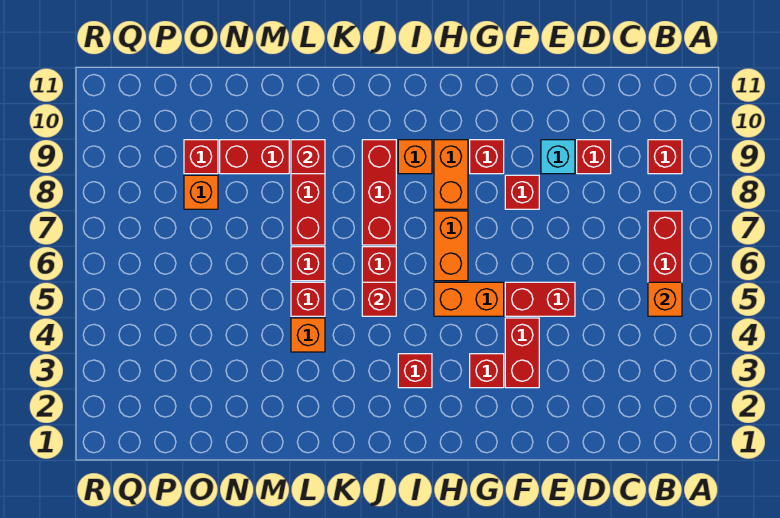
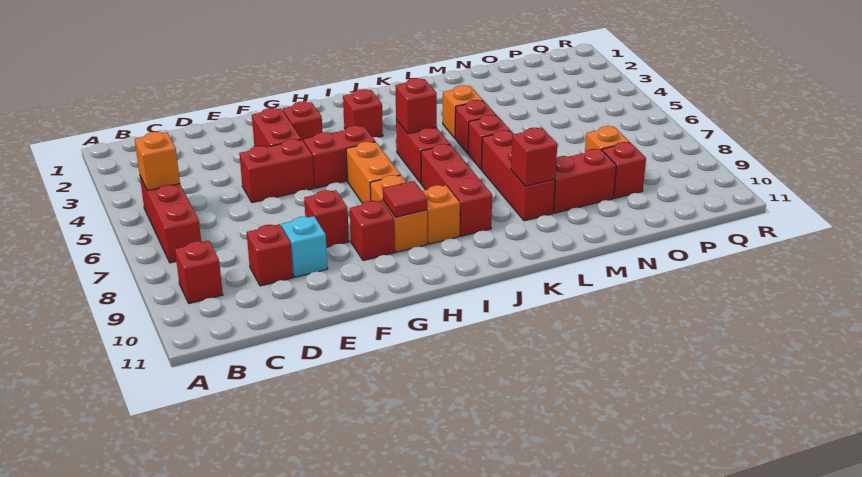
orange brick G5:H5 level 1 -> red brick G5:H5 level 1
none -> red tile H9 level 2

